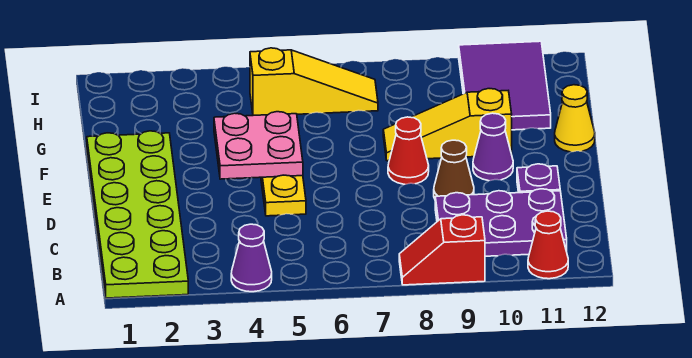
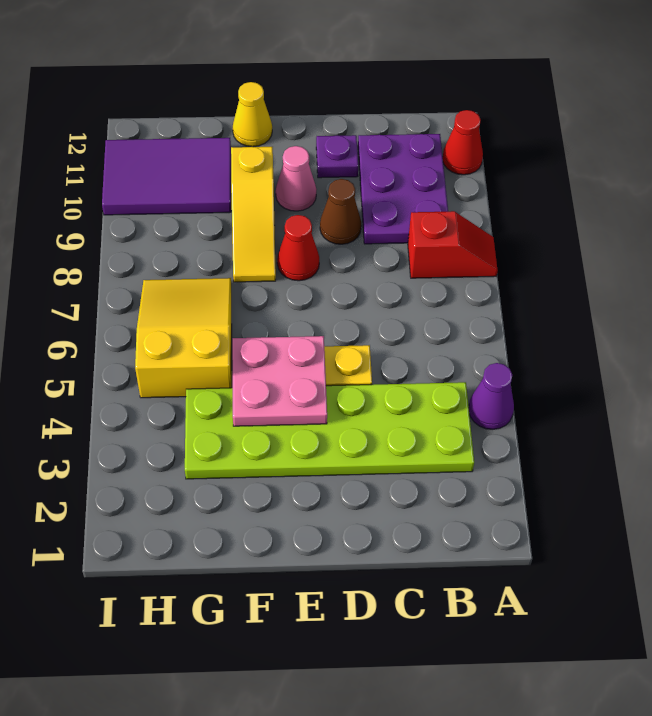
lime plate A1:F2 level 1 -> lime plate B3:G4 level 1
red slope A8:A9 level 1 top 9 -> red slope A8:B8 level 1 top B
purple cone E10 level 1 -> pink cone E10 level 1
yellow slope H5:H7 level 1 top 5 -> yellow slope G5:H7 level 1 top 5

